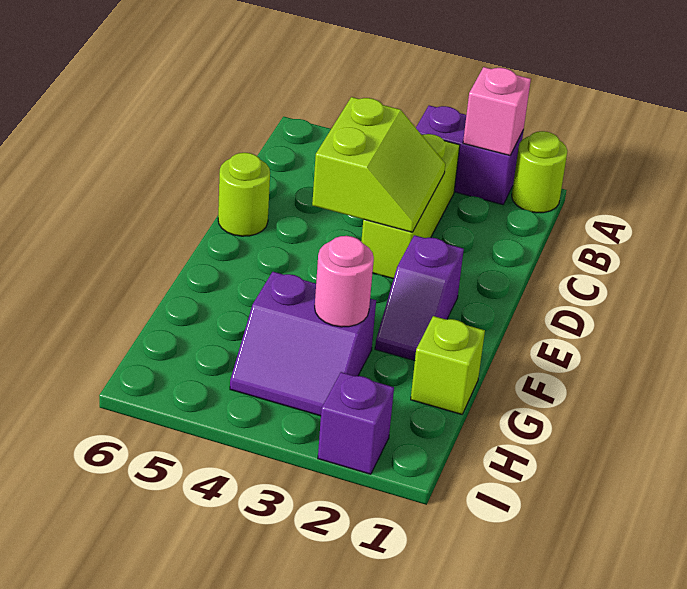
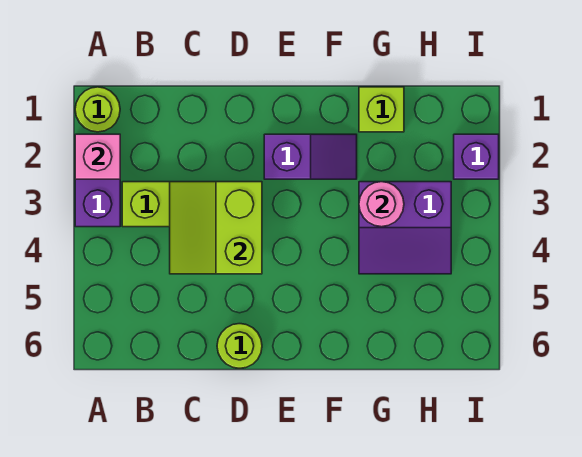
lime slope C3:D4 level 2 top 4 -> lime slope C3:D4 level 2 top D
purple slope G3:H4 level 1 top G -> purple slope G3:H4 level 1 top 3

